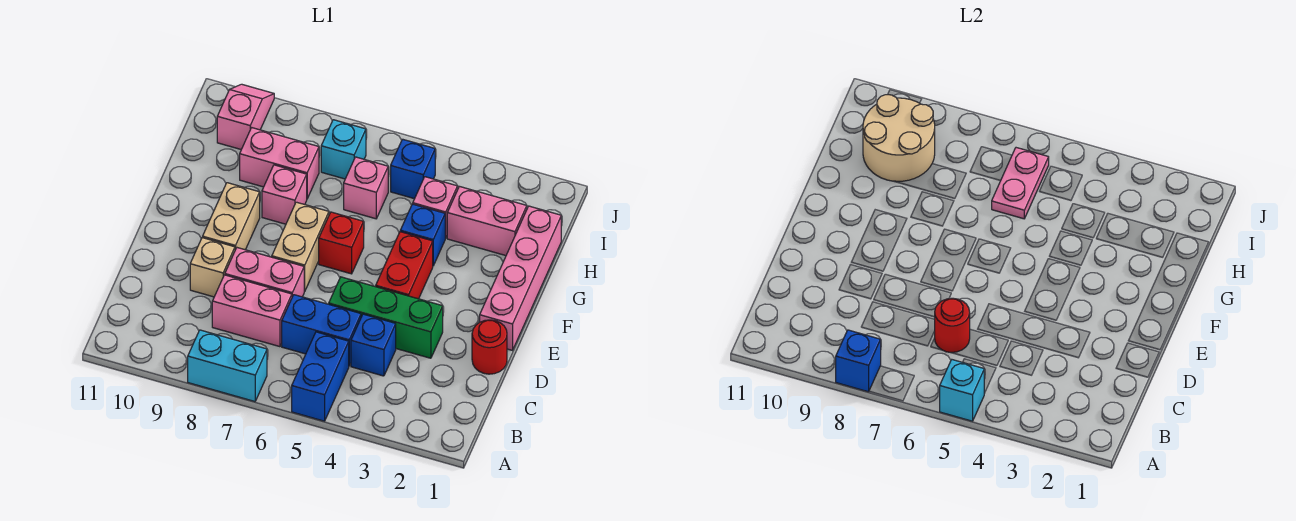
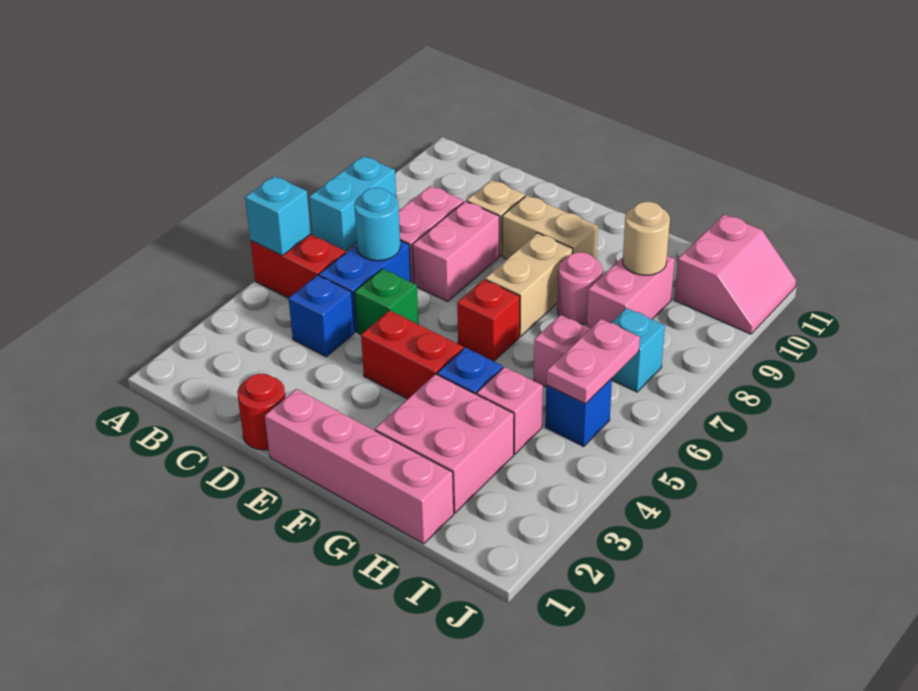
blue brick A5:B5 level 1 -> red brick A5:B5 level 1
blue brick A8 level 2 -> none
red round brick C6 level 2 -> cyan round brick C6 level 2
green brick D3:D5 level 1 -> green brick D5 level 1
tan brick E7:F7 level 1 -> tan brick F7:F8 level 1
pink brick G8 level 1 -> pink round brick G8 level 1
pink brick H2:H3 level 1 -> pink brick G2:H3 level 1
pink plate H6:I6 level 2 -> pink plate I5:I6 level 2
tan round brick H9:I10 level 2 -> tan round brick H9 level 2
pink slope I10:J10 level 1 top I -> pink slope I10:J11 level 1 top I

